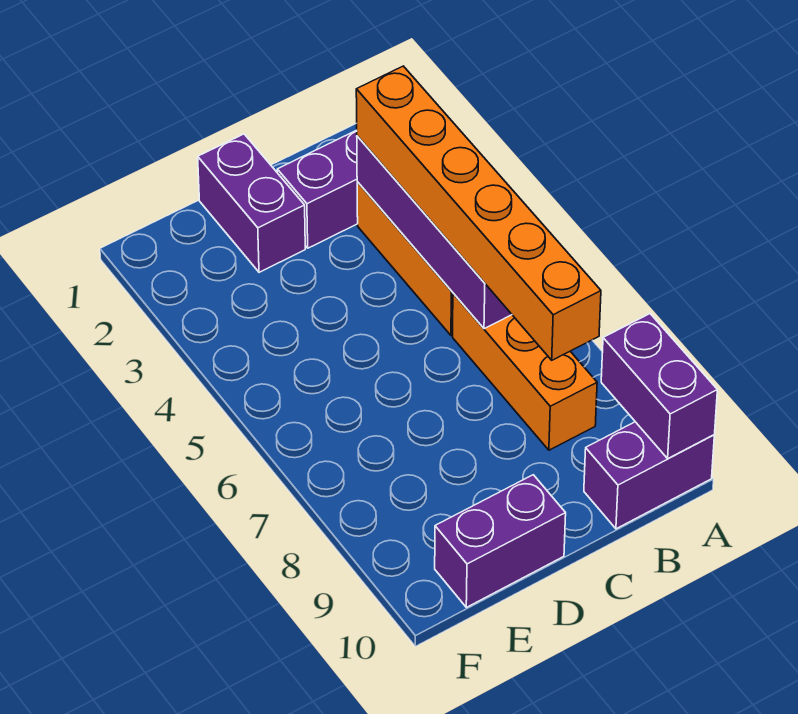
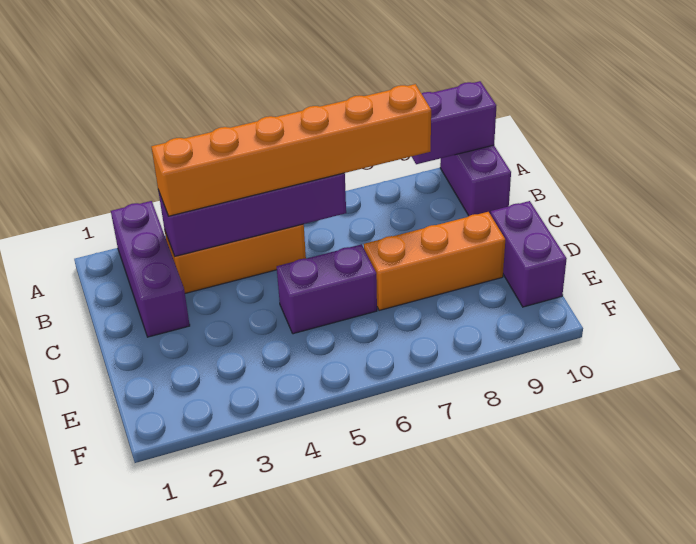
orange brick B6:B8 level 1 -> orange brick D7:D9 level 1
purple brick D1:D2 level 1 -> purple brick D5:D6 level 1

